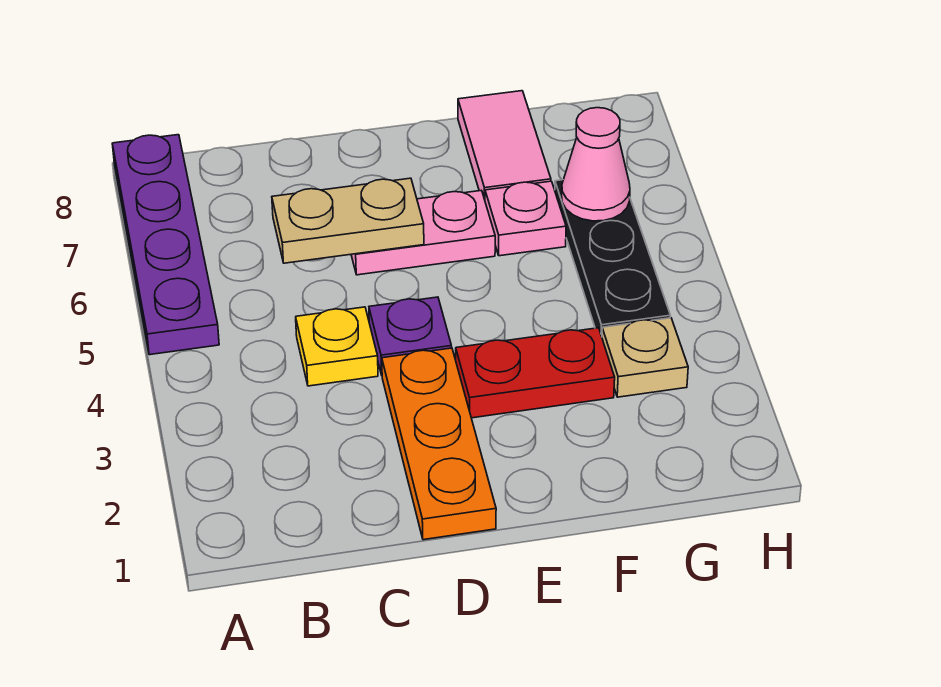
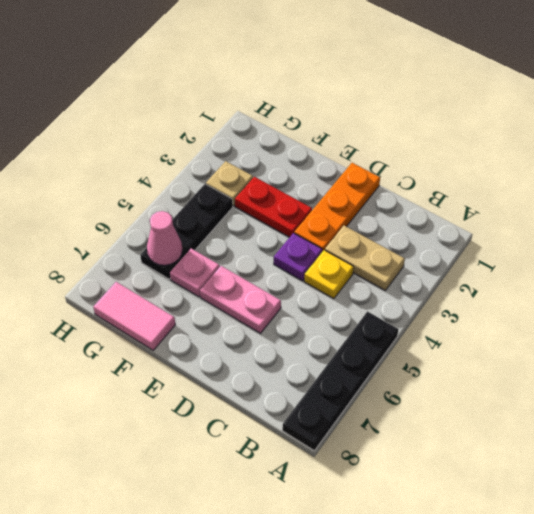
purple plate A5:A8 level 1 -> black plate A5:A8 level 1
tan plate C6:D6 level 2 -> tan plate B3:C3 level 1
pink tile F7:F8 level 1 -> pink tile F8:G8 level 1

